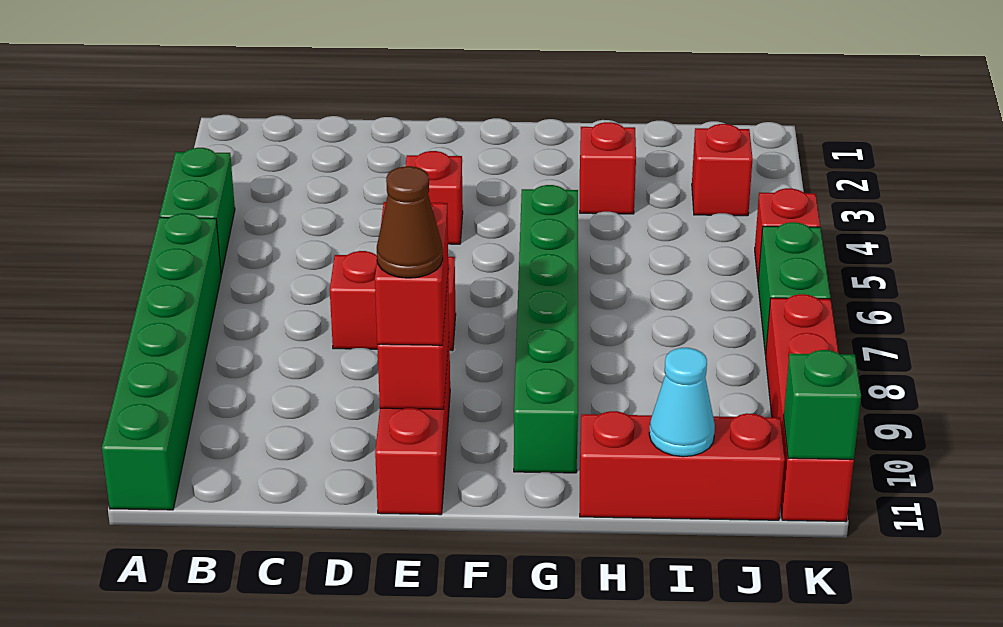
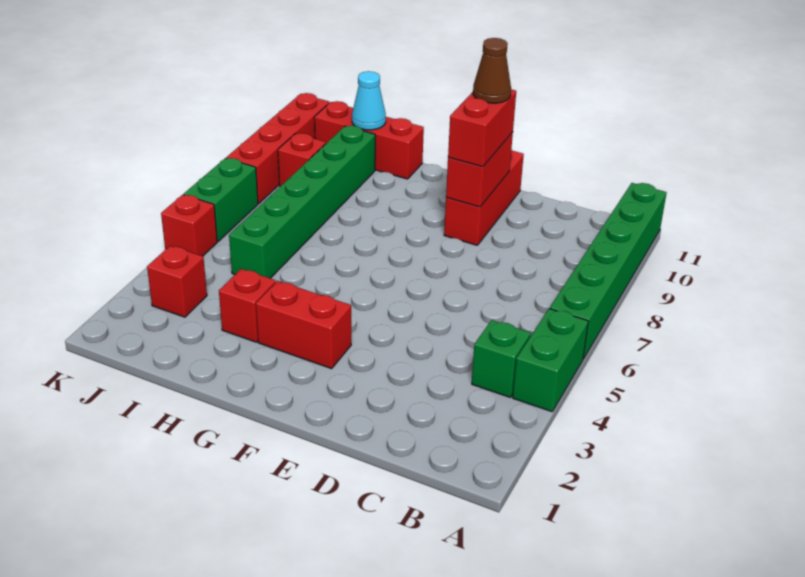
red brick D7:E7 level 1 -> red brick F3:G3 level 1
red brick E4 level 1 -> red brick J9 level 1
green brick G5:G10 level 1 -> green brick I5:I10 level 1
green brick K11 level 2 -> green brick B4 level 1

